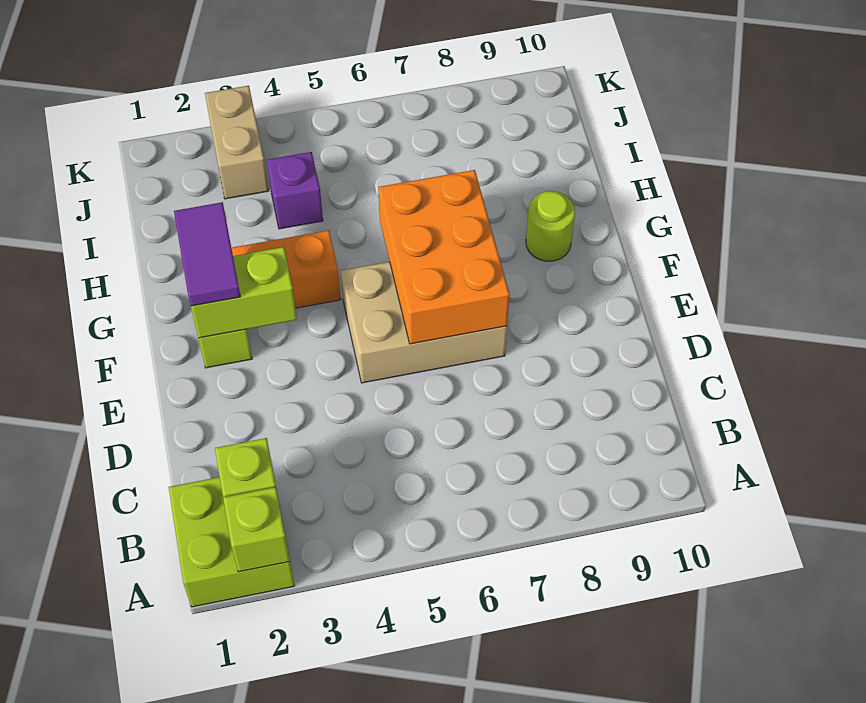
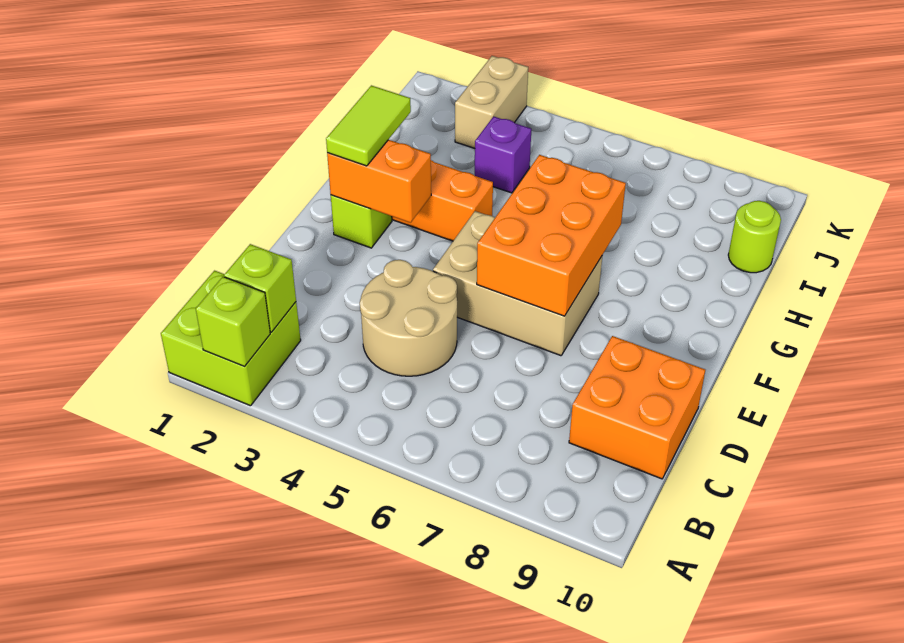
none -> tan round brick C4:D5 level 1
none -> orange brick C9:D10 level 1
lime brick F2:F3 level 2 -> orange brick F2:F3 level 2
purple tile F2:G2 level 3 -> lime tile F2:G2 level 3
lime round brick G9 level 1 -> lime round brick I10 level 1

